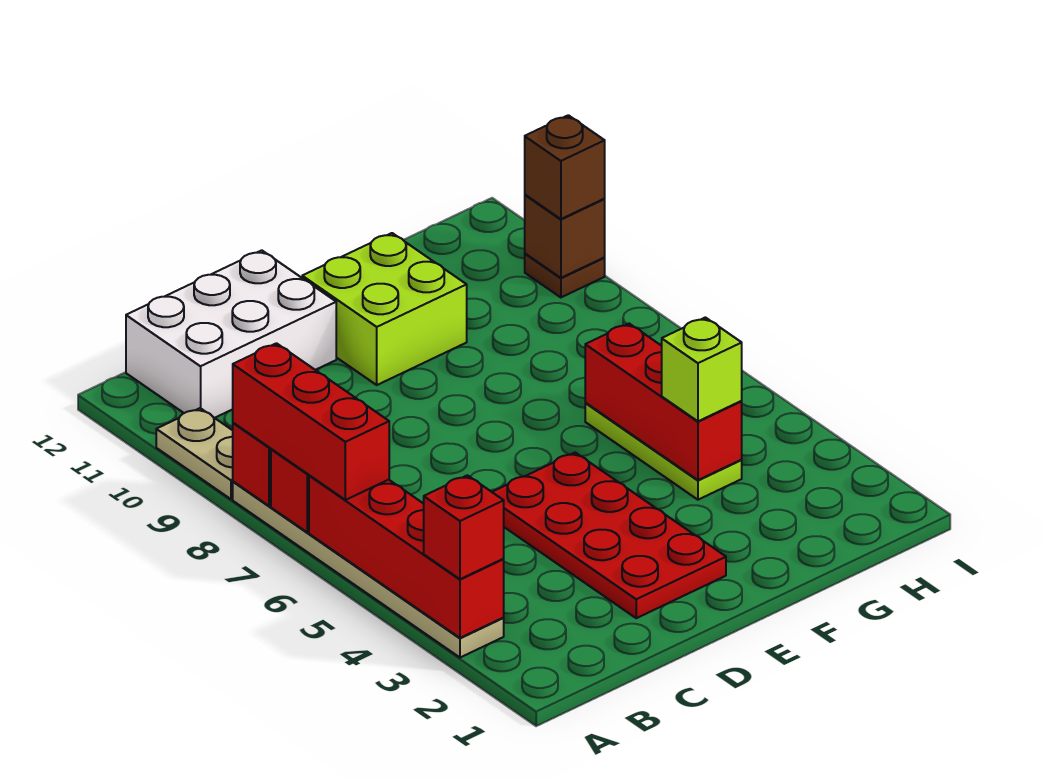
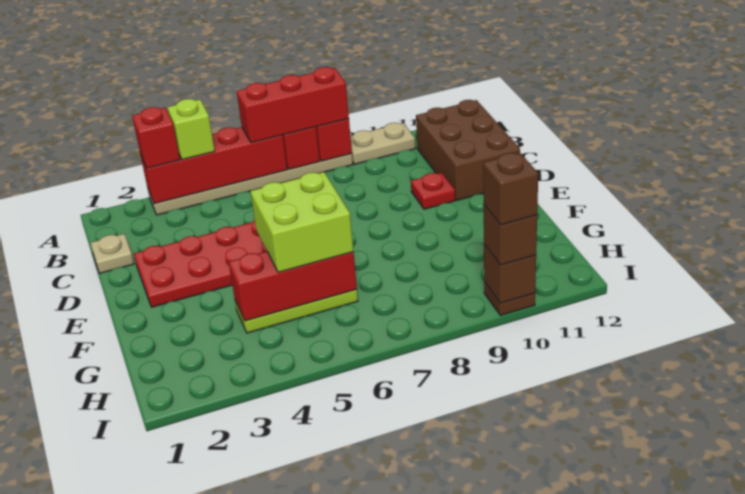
white brick B11:D12 level 1 -> brown brick B11:D12 level 1
none -> tan plate C1 level 1
none -> red plate D10 level 1
lime brick E10:F11 level 1 -> lime brick F5:G6 level 3
lime brick G4 level 3 -> lime brick A4 level 3
none -> brown brick I10 level 4

